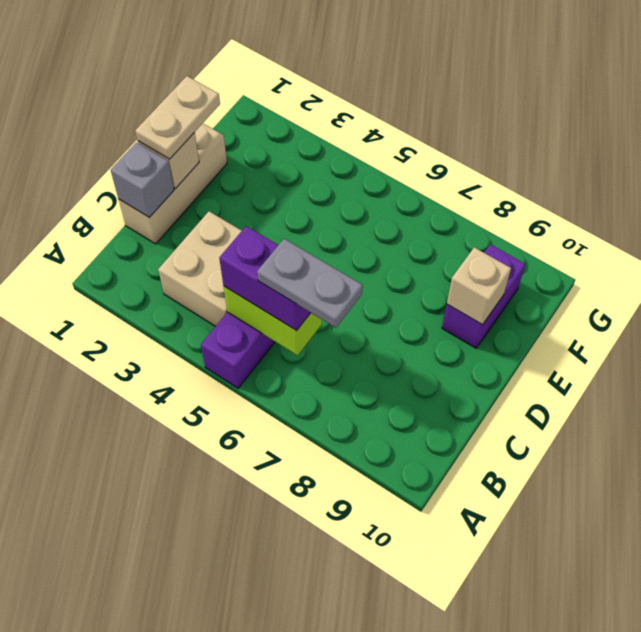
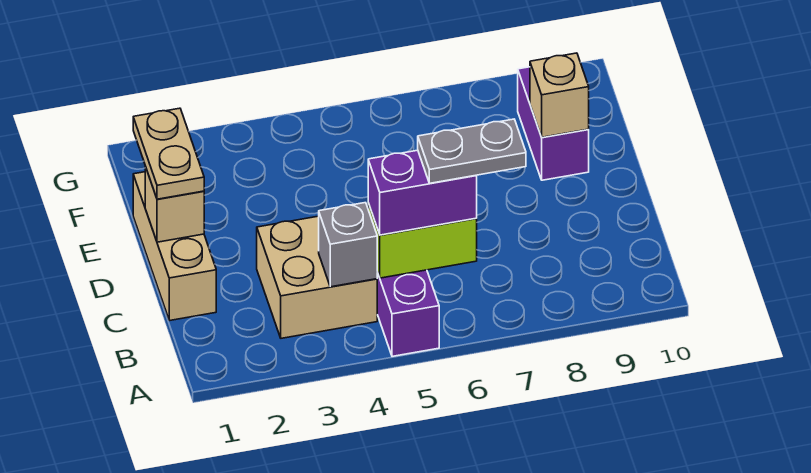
grey brick C1 level 2 -> grey brick B4 level 2

